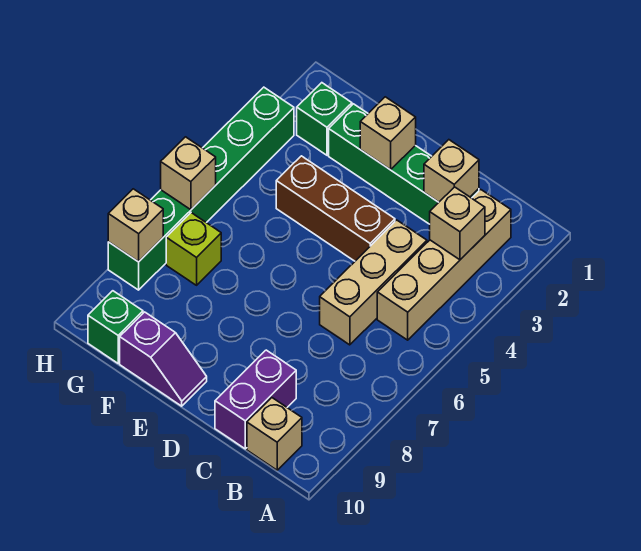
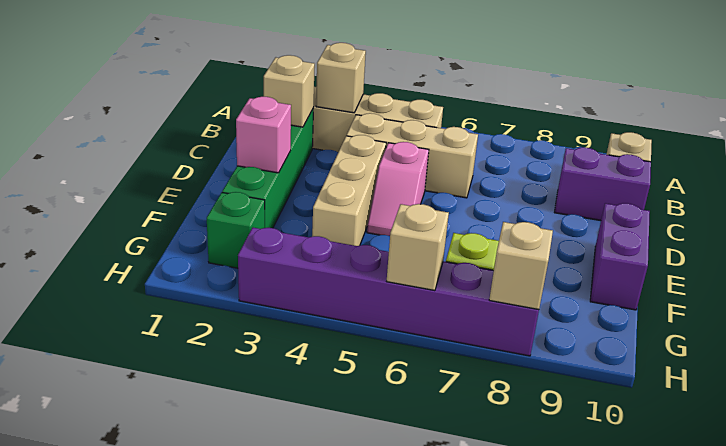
brown brick D4:F4 level 1 -> tan brick D4:F4 level 1
none -> pink slope D5:E5 level 1 top D
tan brick E2 level 2 -> pink brick E2 level 2
purple slope E10:F10 level 1 top F -> purple brick E10:F10 level 1
green brick G10 level 1 -> none
green brick H3:H8 level 1 -> purple brick H3:H8 level 1

